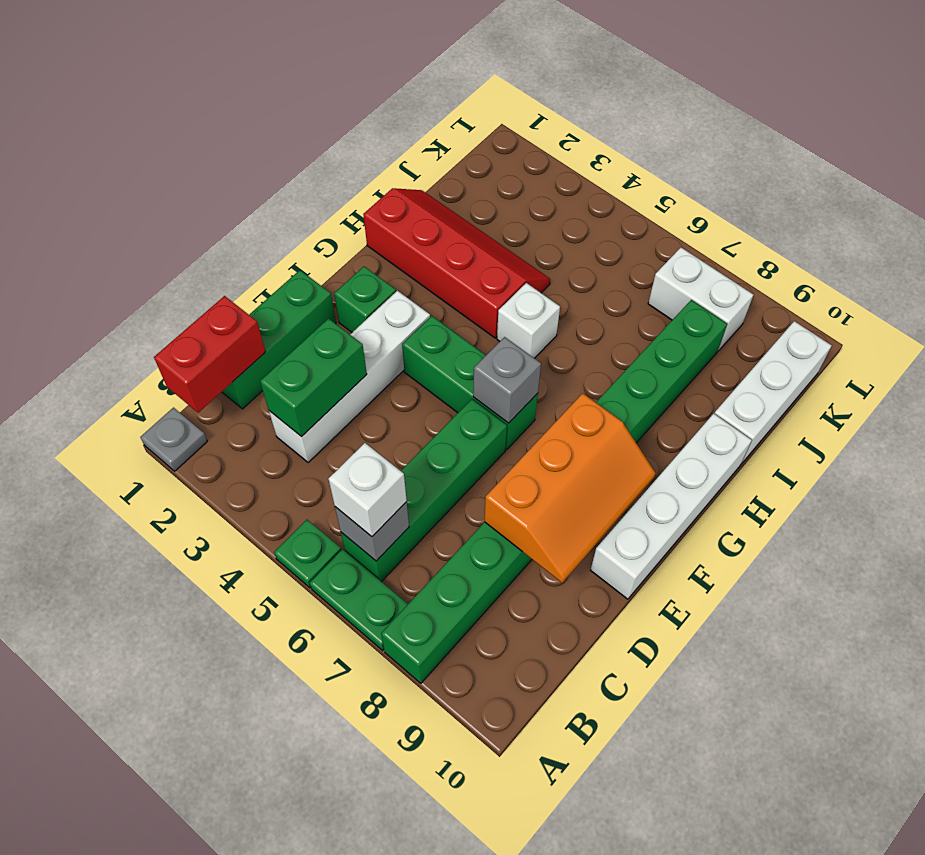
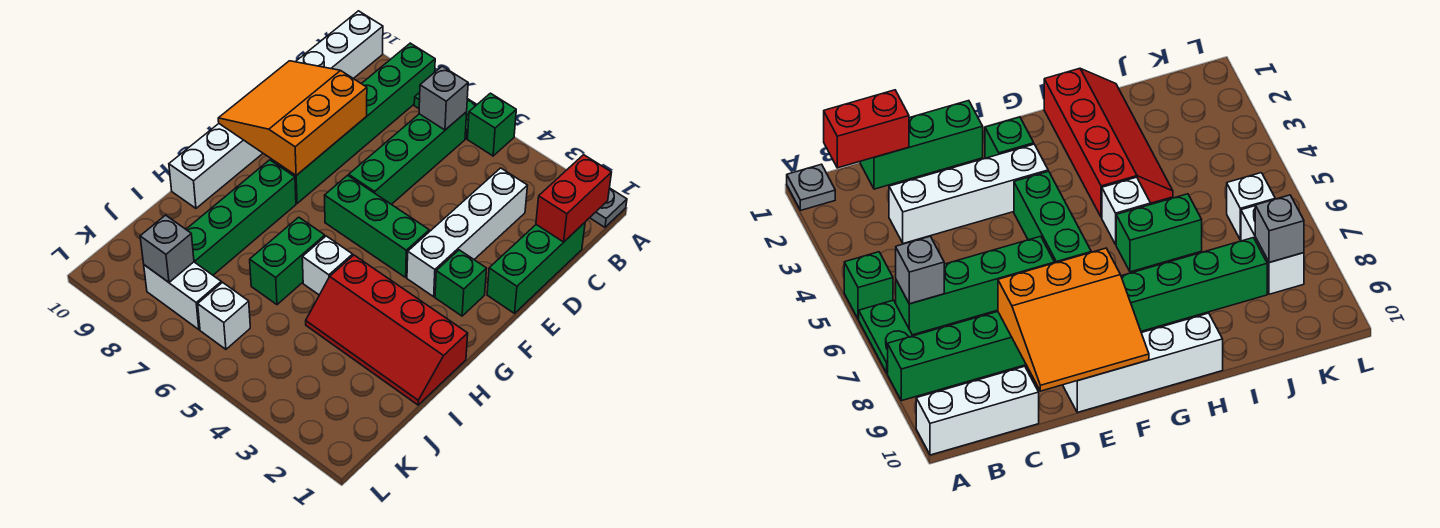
green plate A5 level 1 -> green brick A5 level 1
white brick B6 level 3 -> white brick K6 level 1
green brick C3:D3 level 2 -> green brick H6:I6 level 1
orange slope D8:F9 level 2 top 8 -> orange slope D8:F10 level 2 top 8
grey brick F6 level 2 -> grey brick K8 level 2
white brick I10:K10 level 1 -> white brick A10:C10 level 1

